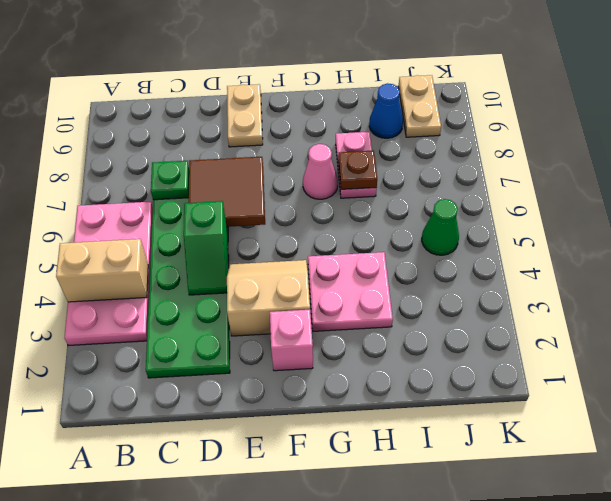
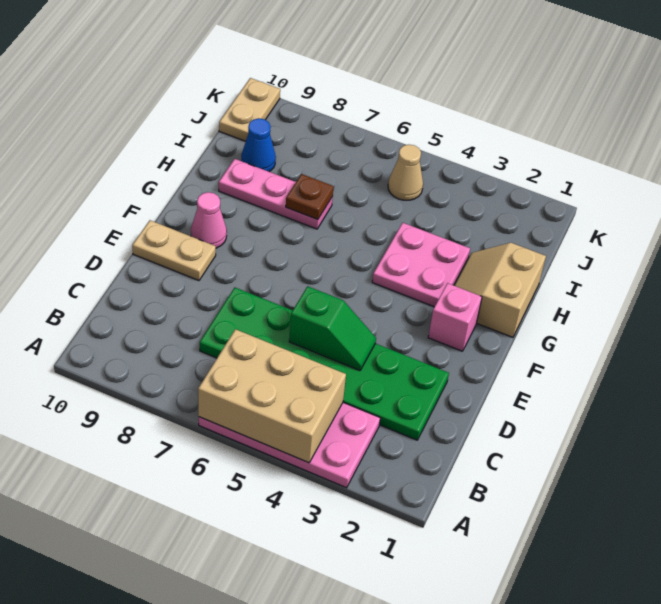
tan brick A4:B4 level 2 -> tan brick A4:B6 level 2
green plate C7 level 2 -> none
brown tile D6:E7 level 2 -> none
tan slope E3:F4 level 1 top 3 -> tan slope G1:H2 level 1 top 1
pink cone G7 level 1 -> pink cone F9 level 1
pink plate H7:H8 level 1 -> pink plate H7:H9 level 1
green cone J5 level 1 -> tan cone J5 level 1
tan plate J9:J10 level 1 -> tan plate J10:K10 level 1

